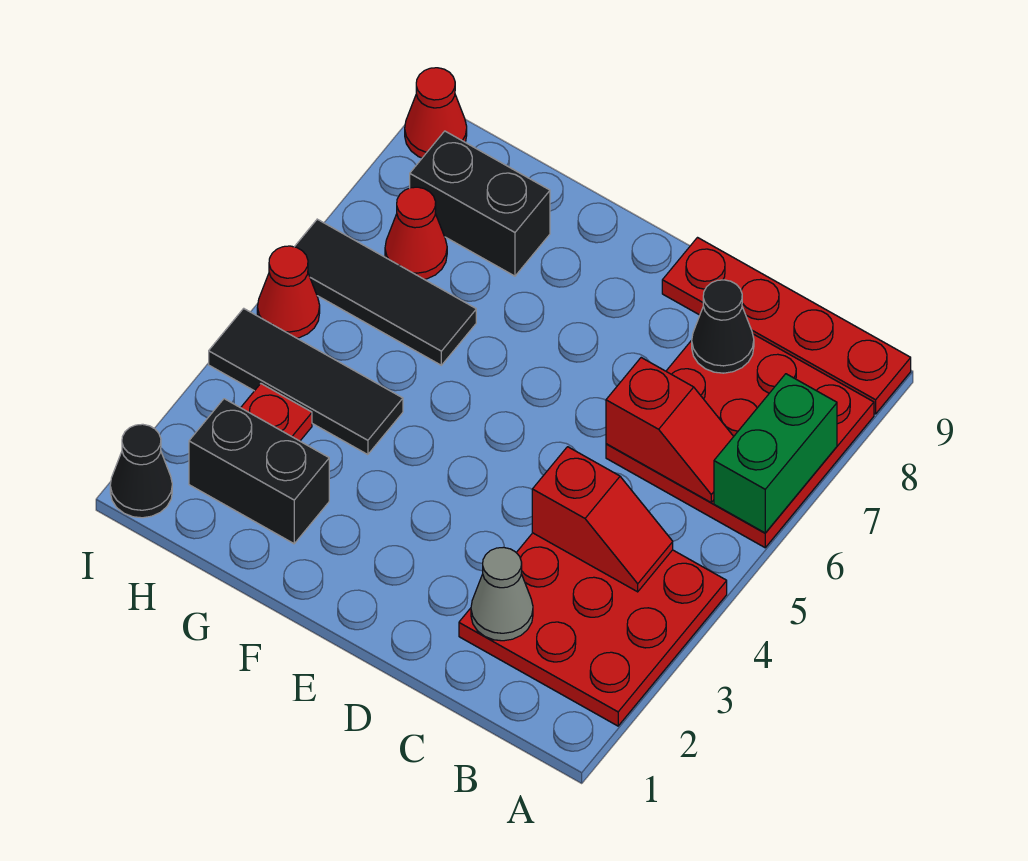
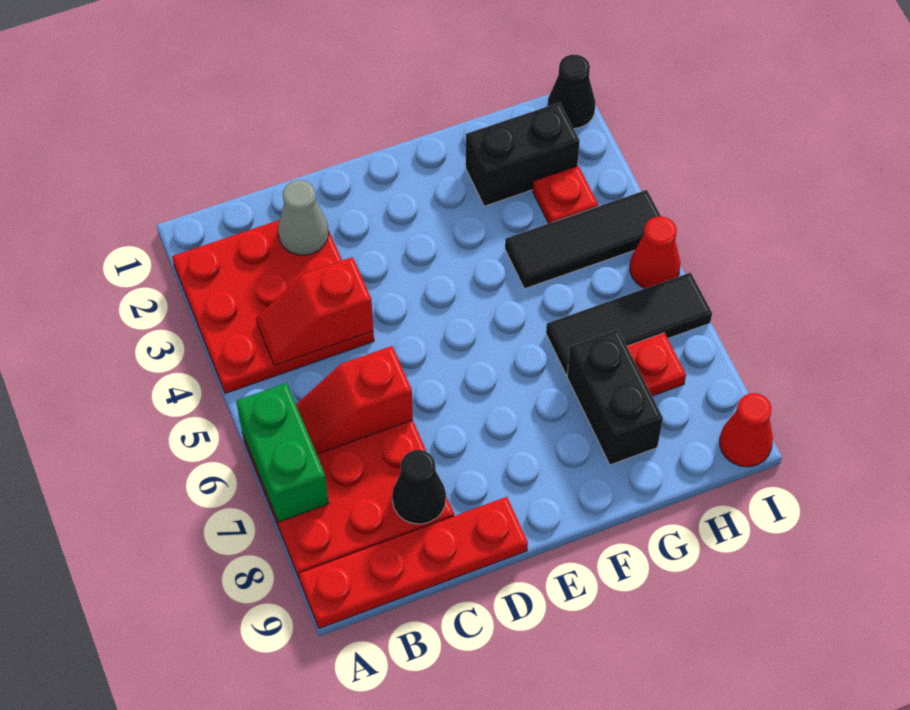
black brick G8:H8 level 1 -> black brick G7:G8 level 1
red cone H7 level 1 -> red plate H7 level 1

